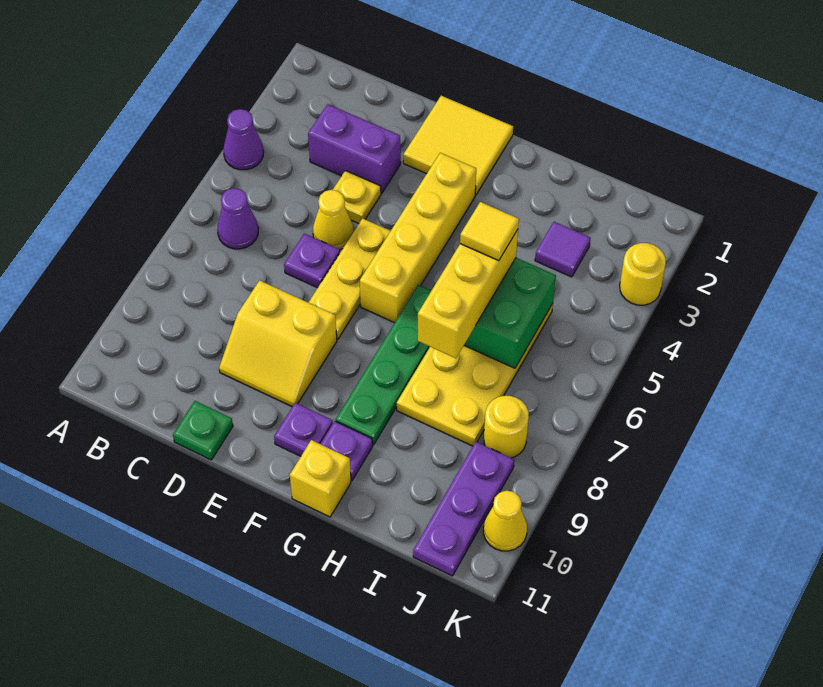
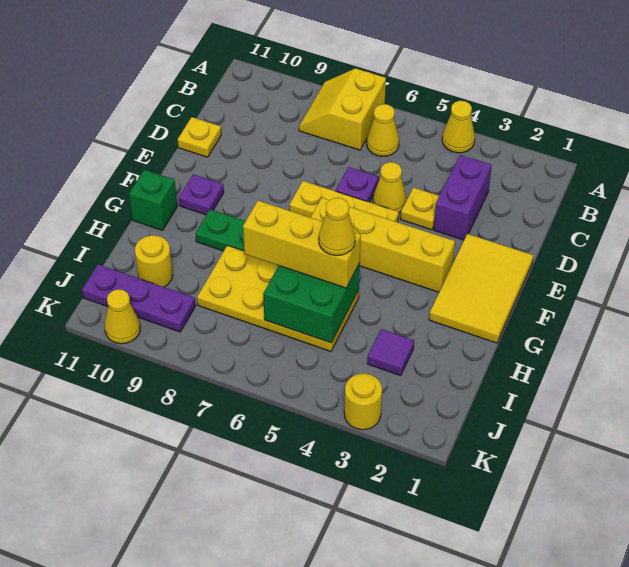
purple cone A4 level 1 -> yellow cone A4 level 1
purple cone B6 level 1 -> yellow cone B6 level 1
yellow slope D8:E9 level 1 top 8 -> yellow slope A7:B8 level 1 top 7
green plate D11 level 1 -> yellow plate D11 level 1
yellow tile E1:F2 level 1 -> yellow tile E1:G2 level 1
purple plate G10 level 1 -> none
yellow brick G11 level 1 -> green brick G11 level 1
yellow tile H5 level 4 -> yellow cone H5 level 4
yellow round brick J8 level 1 -> yellow round brick I10 level 1

